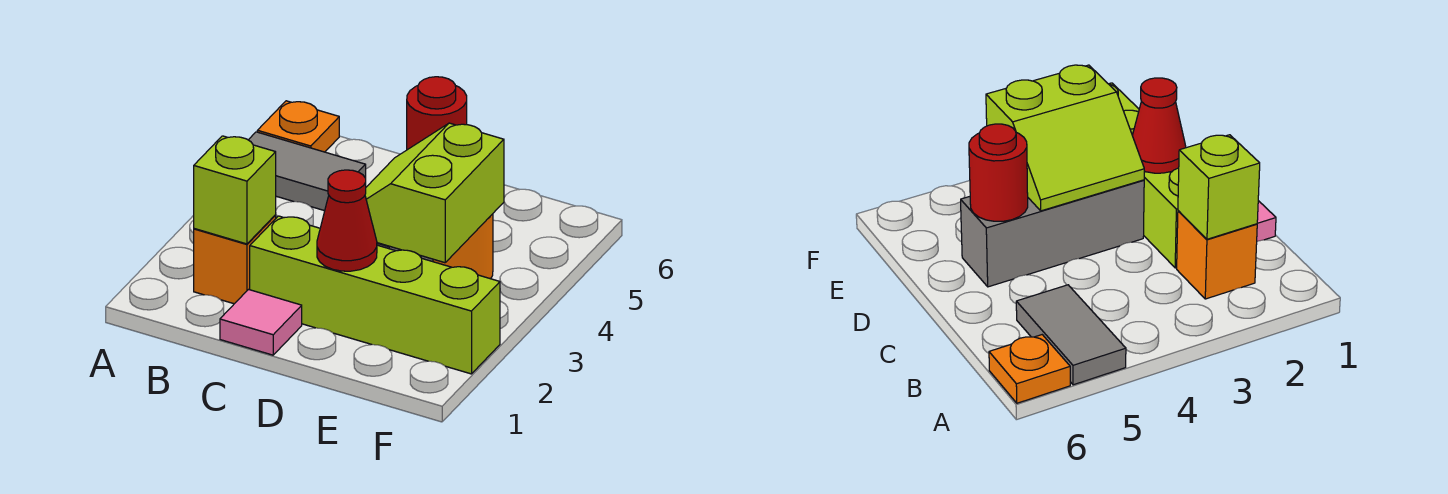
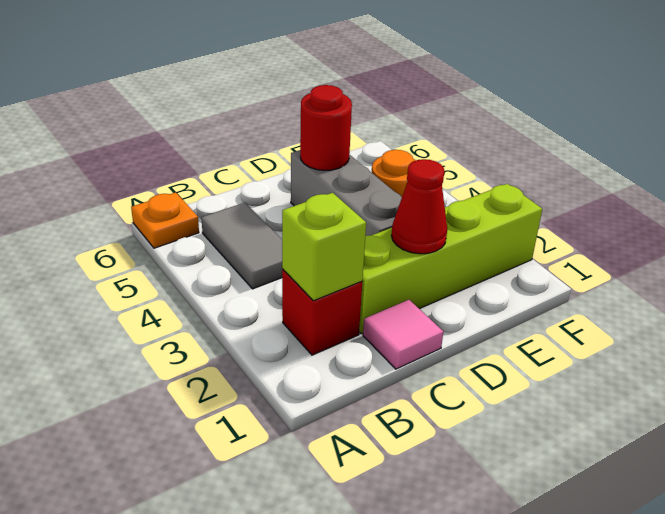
grey tile A5:B5 level 1 -> grey tile B4:B5 level 1
orange brick B2 level 1 -> red brick B2 level 1
lime slope D3:E4 level 2 top E -> none

